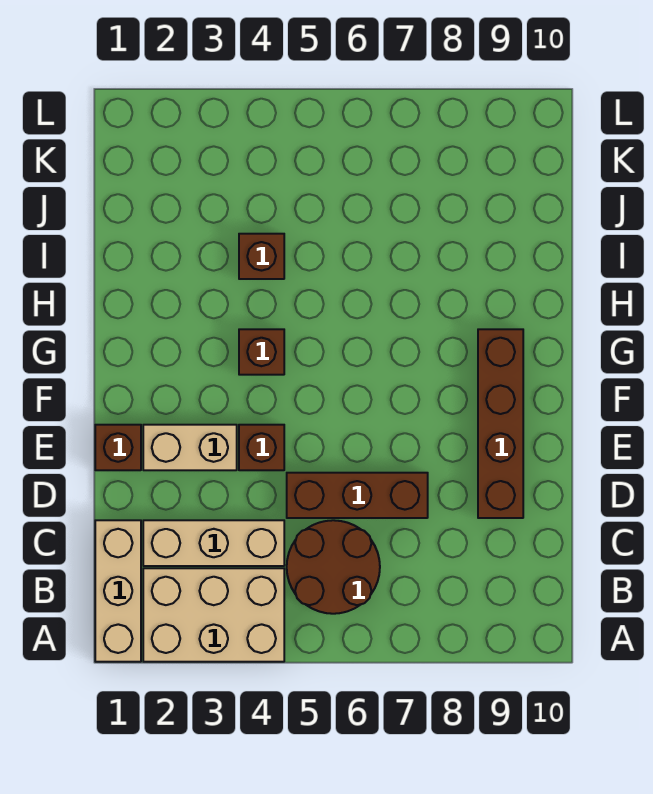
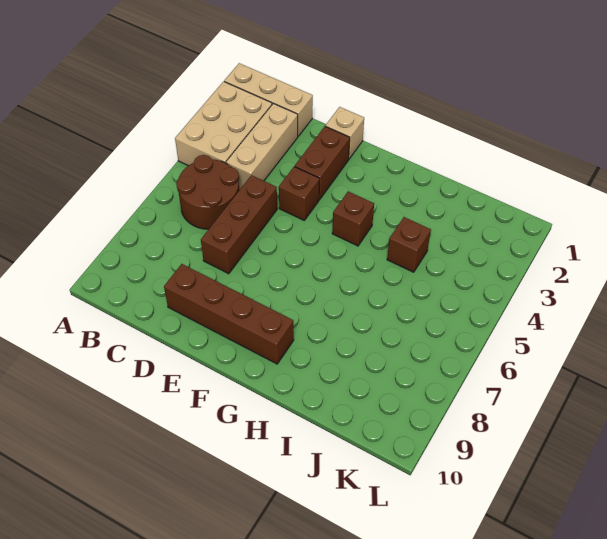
brown brick E1 level 1 -> tan brick E1 level 1
tan brick E2:E3 level 1 -> brown brick E2:E3 level 1

